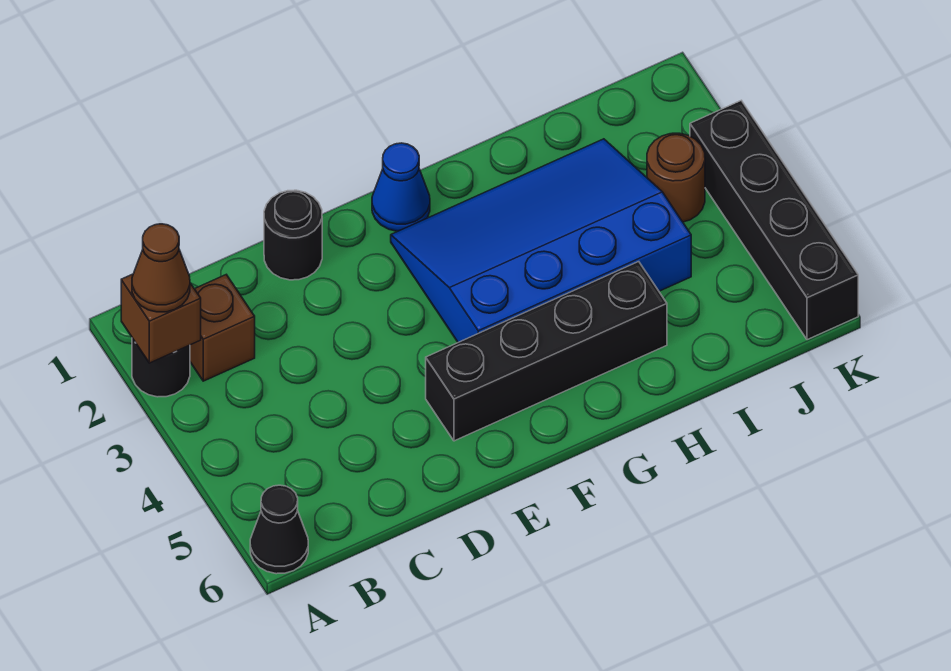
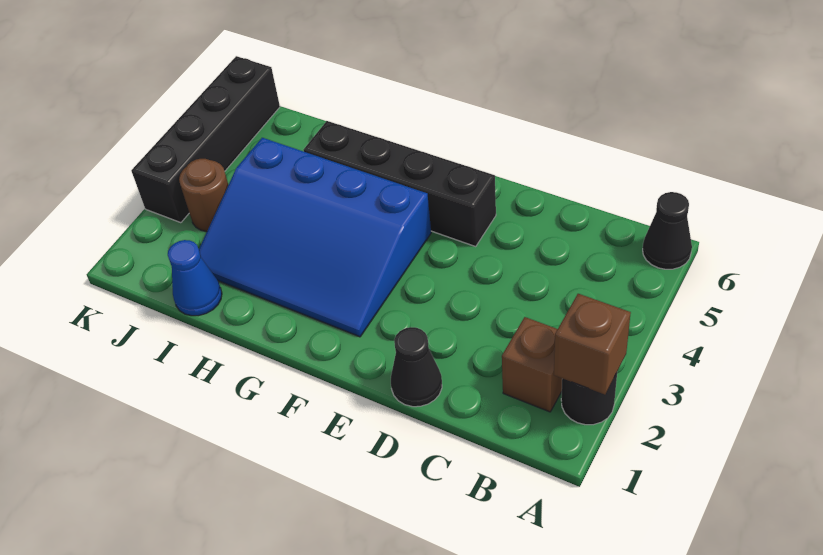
brown cone A2 level 3 -> none
black round brick D1 level 1 -> black cone D1 level 1
blue cone F1 level 1 -> blue cone I1 level 1

